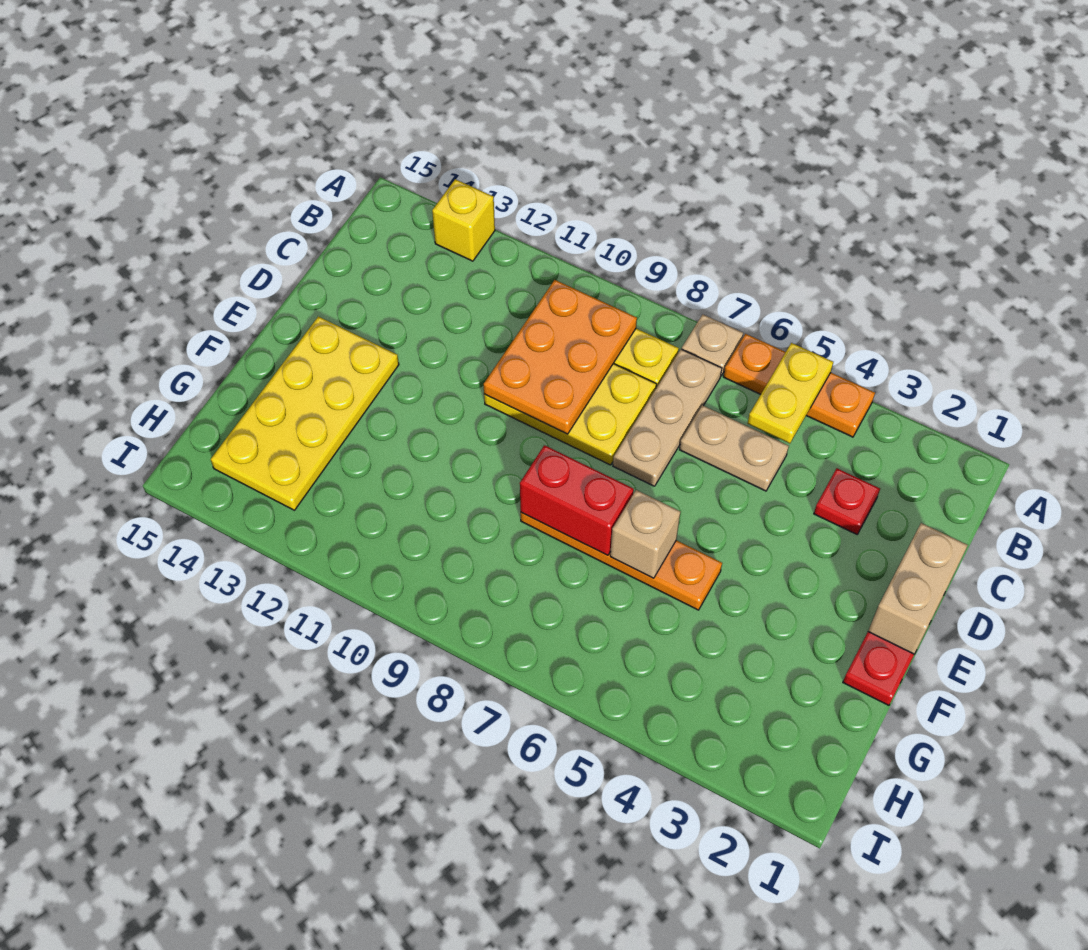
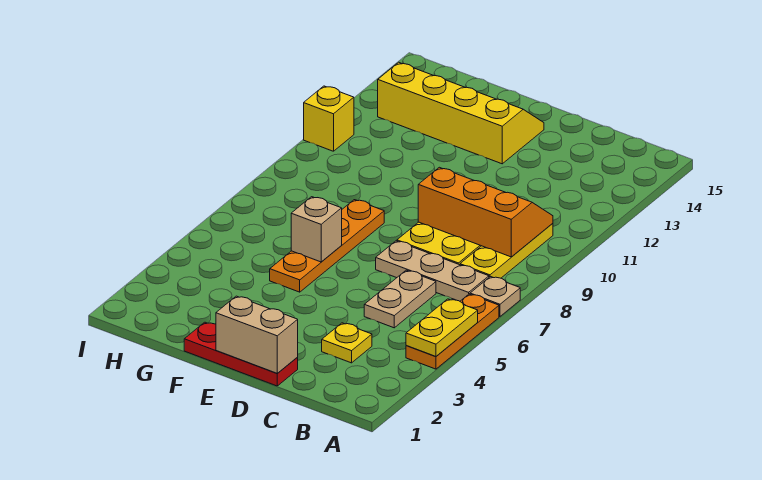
yellow plate A5:B5 level 2 -> yellow plate A4:A5 level 2
yellow brick A13 level 1 -> yellow brick I11 level 1
orange plate B9:D10 level 2 -> orange slope B9:D10 level 2 top 9
red plate C3 level 1 -> yellow plate C3 level 1
yellow plate E13:H14 level 1 -> yellow slope E13:H14 level 1 top 13
red brick F7:F8 level 2 -> none

